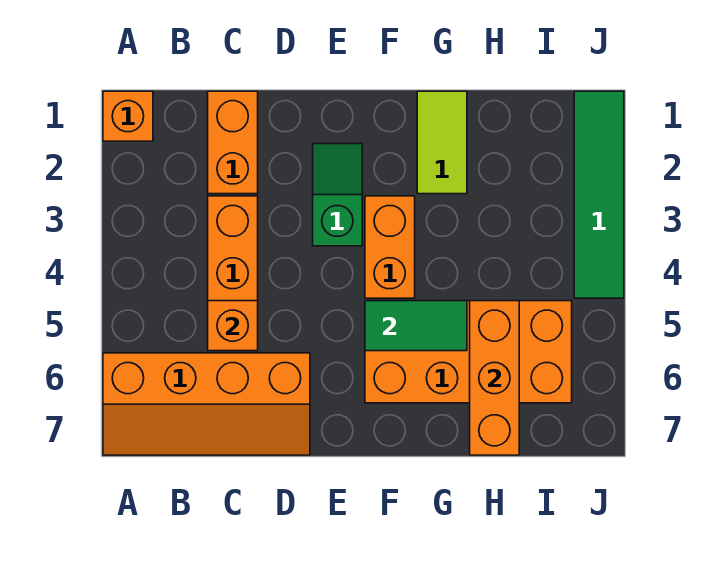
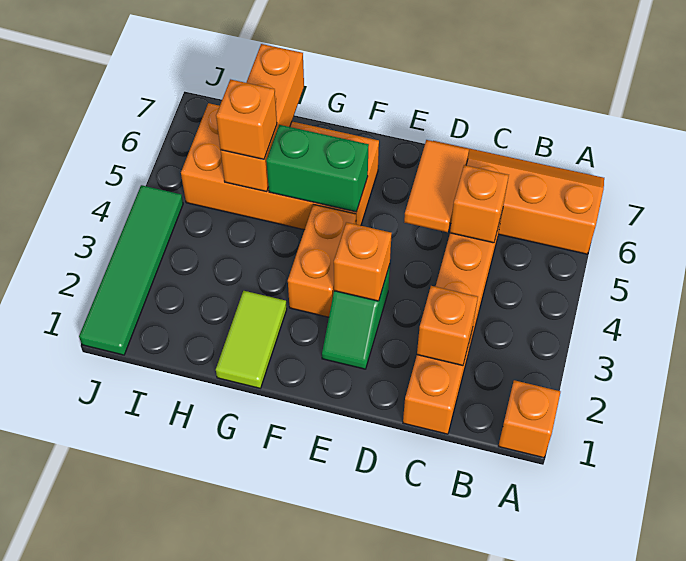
none -> orange brick C2 level 2
none -> orange tile D5:D6 level 2
none -> orange brick E3 level 2
green tile F5:G5 level 2 -> green brick F5:G5 level 2
none -> orange brick H5 level 3

